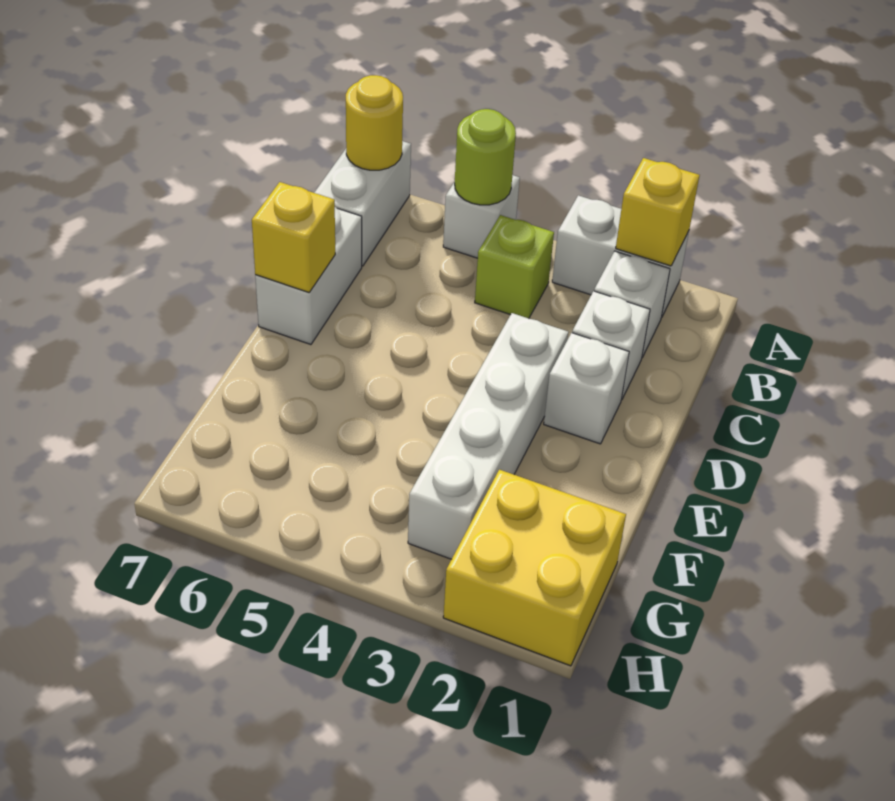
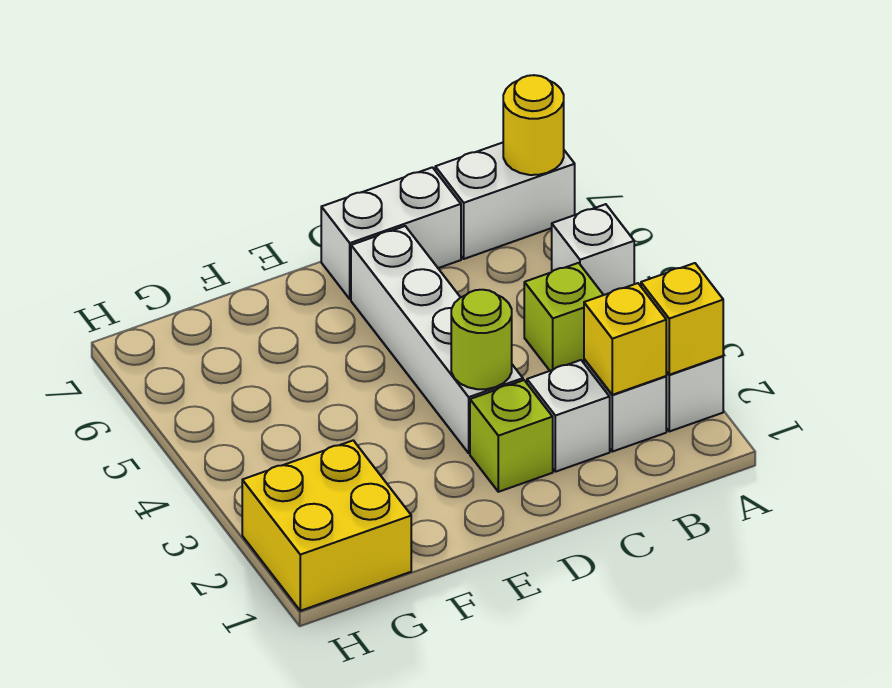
lime round brick A5 level 2 -> lime round brick D3 level 2
white brick D2 level 1 -> lime brick D2 level 1
white brick D3:G3 level 1 -> white brick D3:D6 level 1
yellow brick D7 level 2 -> yellow brick B2 level 2

